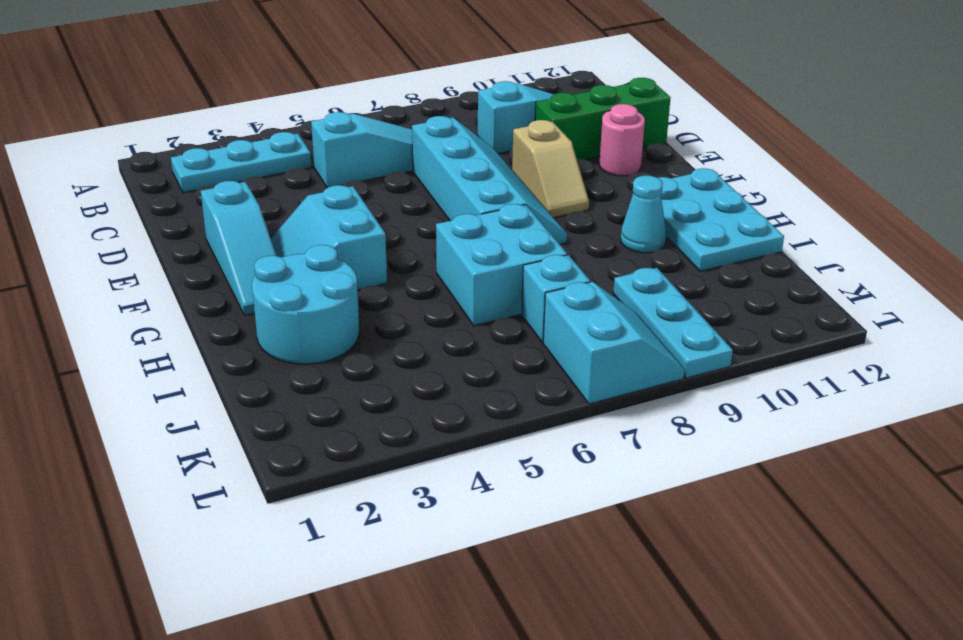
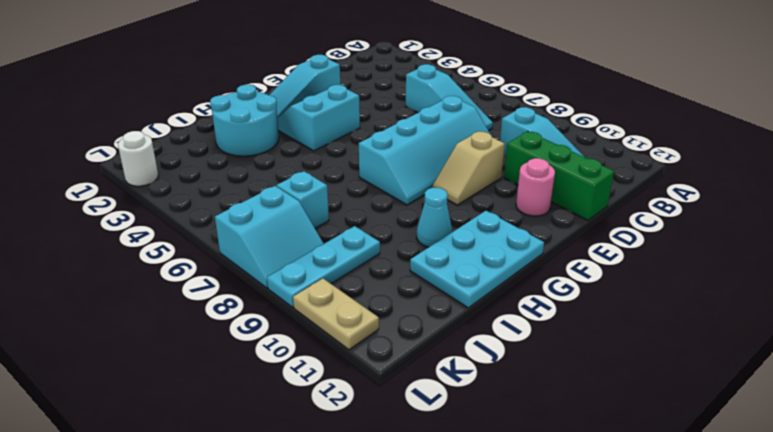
cyan plate B2:B4 level 1 -> none
cyan brick H6:I7 level 1 -> none
none -> white round brick L2 level 1
none -> tan plate L10:L11 level 1

